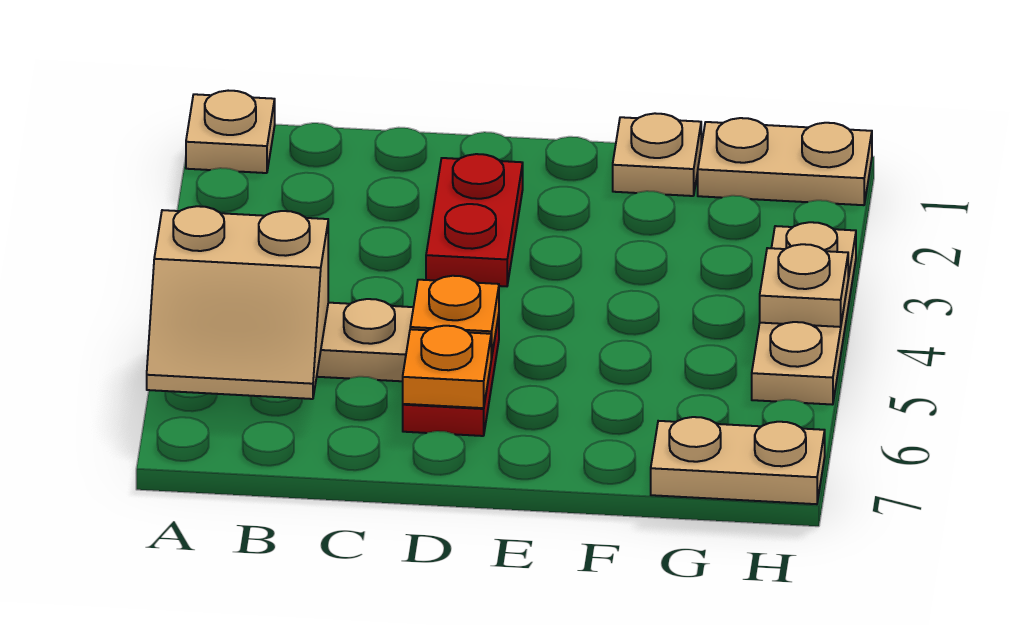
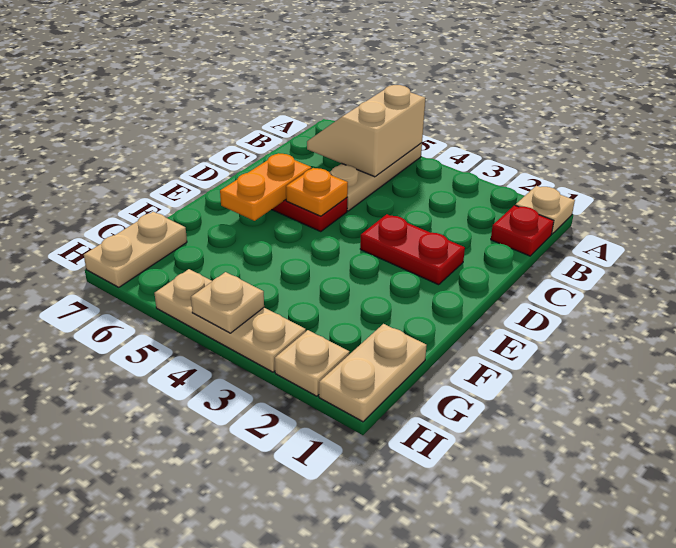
none -> red plate B1 level 1
orange plate D6 level 2 -> orange plate D6:E6 level 2
tan plate F1 level 1 -> tan plate H2 level 1

